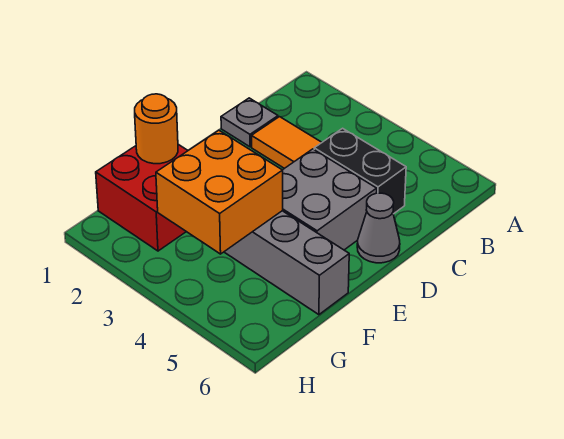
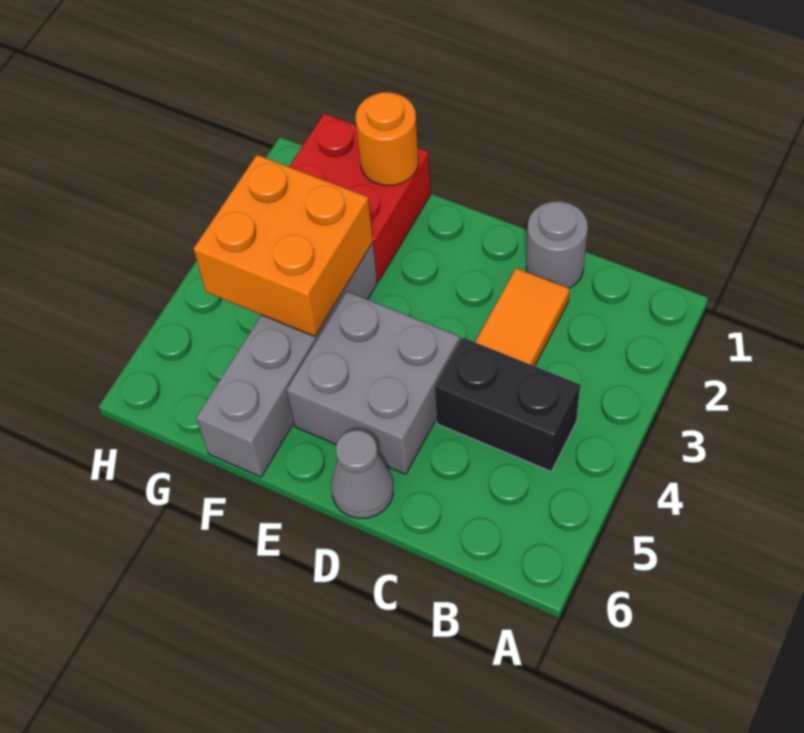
grey plate C1 level 1 -> grey round brick C1 level 1
black brick C4:C5 level 1 -> black brick B4:C4 level 1

